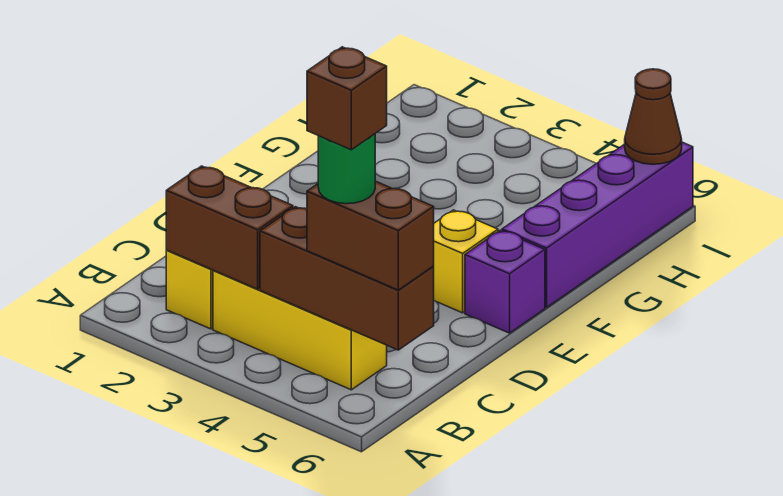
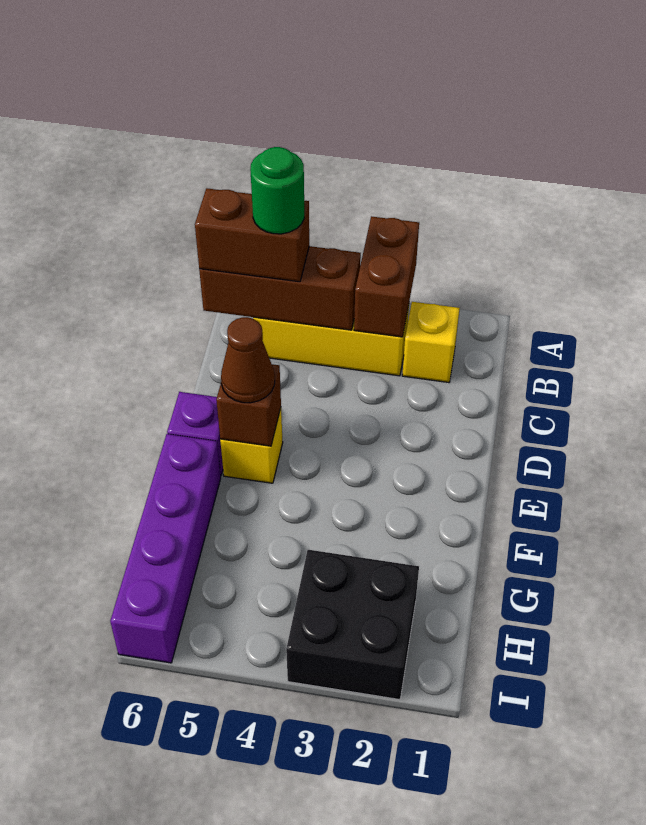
brown brick B2:B3 level 2 -> brown brick A3:B3 level 2
brown brick B5 level 5 -> brown brick E5 level 2
none -> black brick H2:I3 level 1
brown cone I6 level 2 -> brown cone E5 level 3

